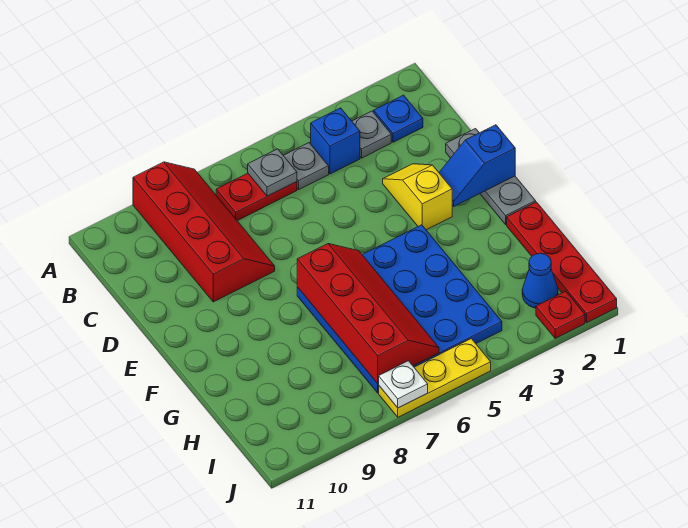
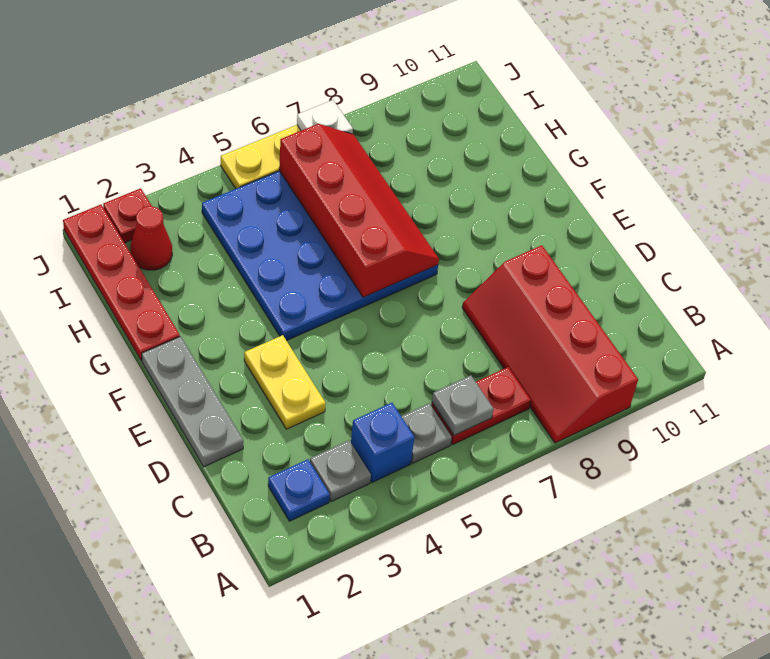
yellow slope D3:E3 level 1 top E -> yellow plate D3:E3 level 1
blue slope E1:E2 level 2 top 1 -> none
red slope F6:I7 level 2 top 7 -> red slope F6:I7 level 2 top 6
blue cone I2 level 1 -> red cone I2 level 1

